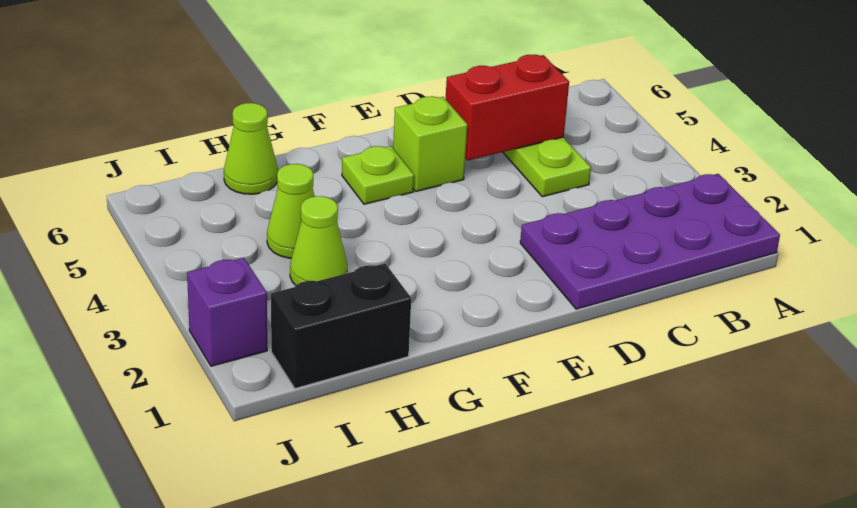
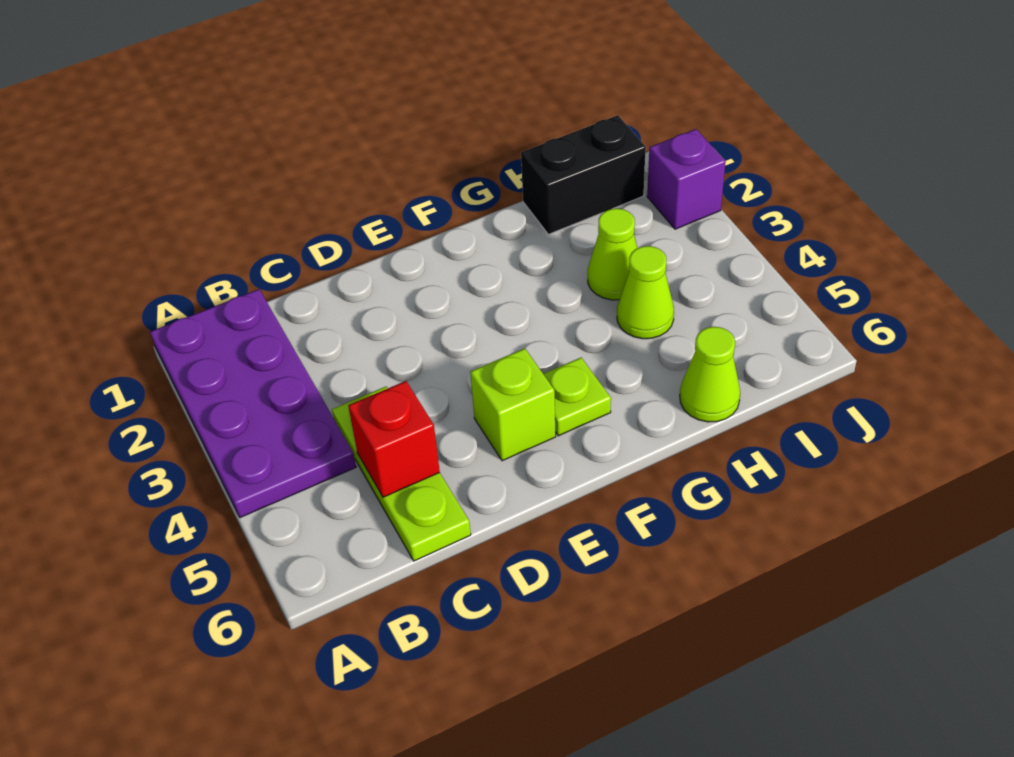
purple plate A1:D2 level 1 -> purple plate A1:B4 level 1
red brick C5:D5 level 2 -> red brick C5 level 2

